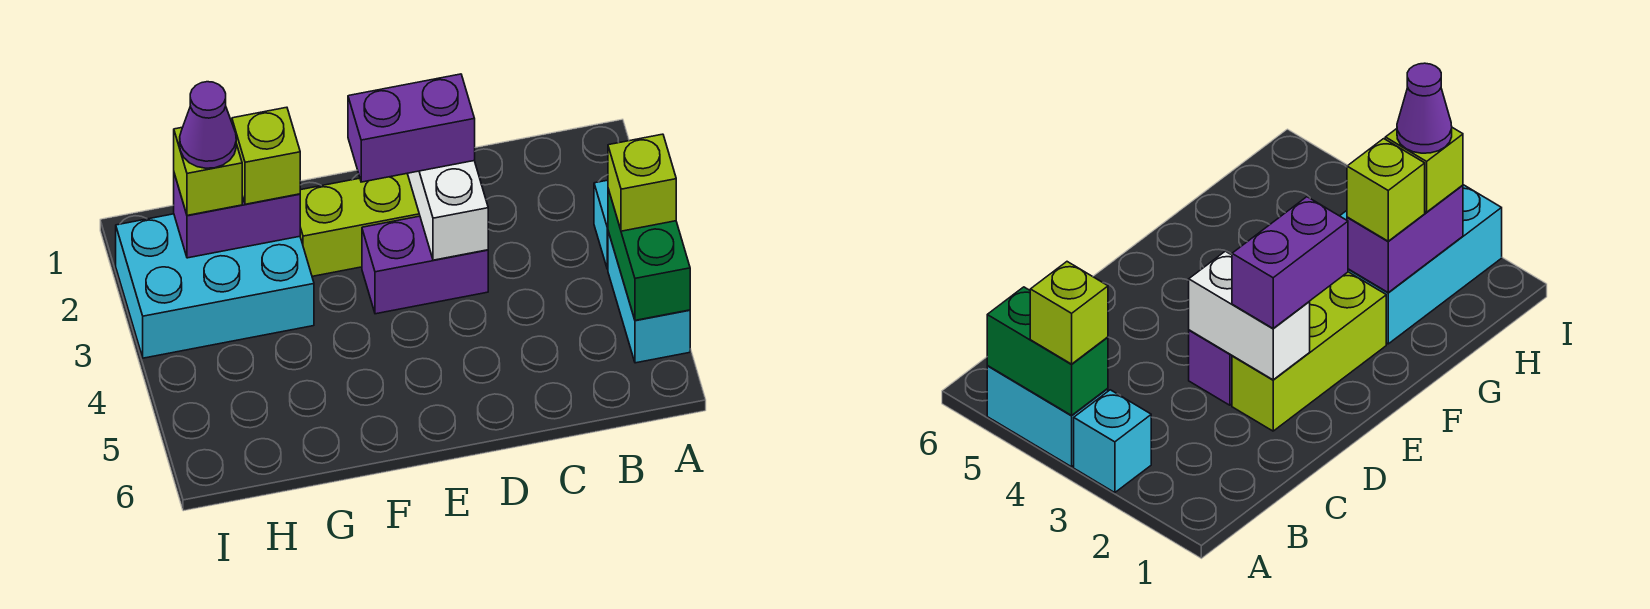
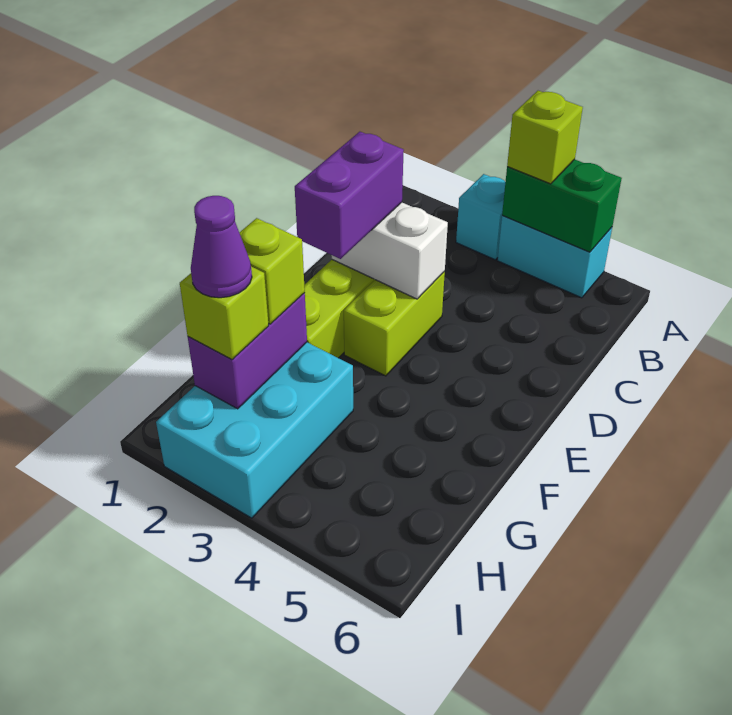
purple brick D3:E3 level 1 -> lime brick D3:E3 level 1

